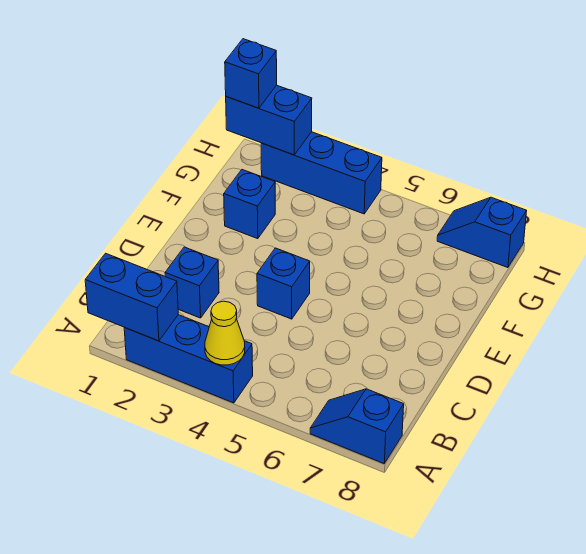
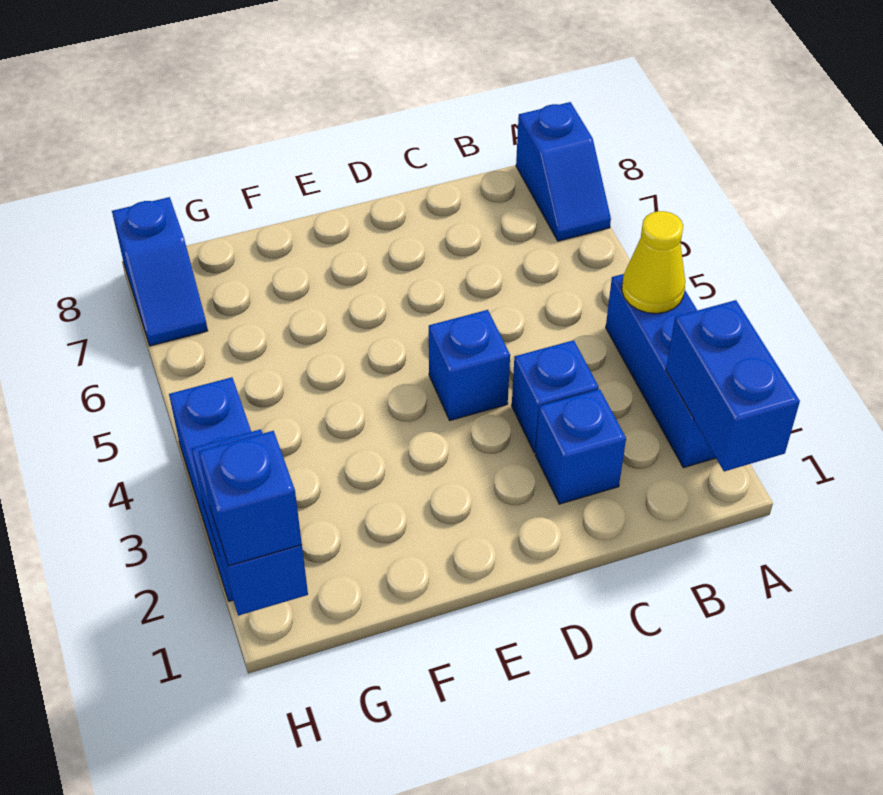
blue brick F2 level 1 -> blue brick C3 level 1

